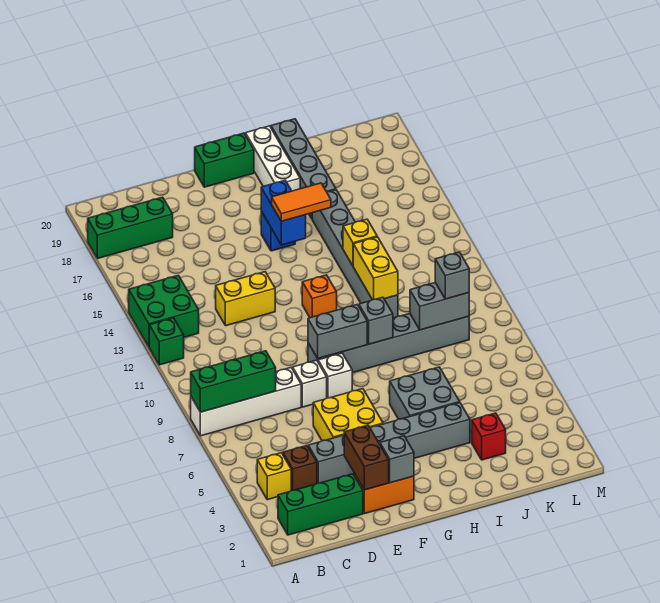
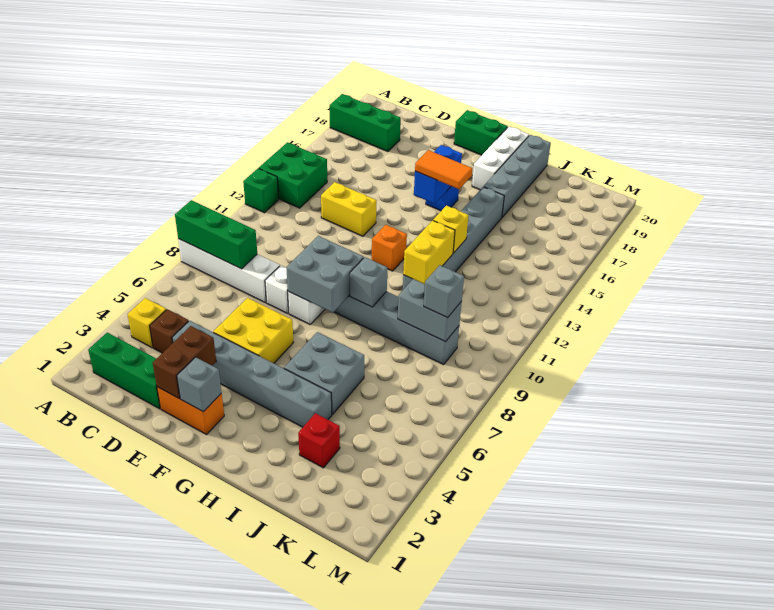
grey brick F9:G9 level 2 -> grey brick F8:G9 level 2

